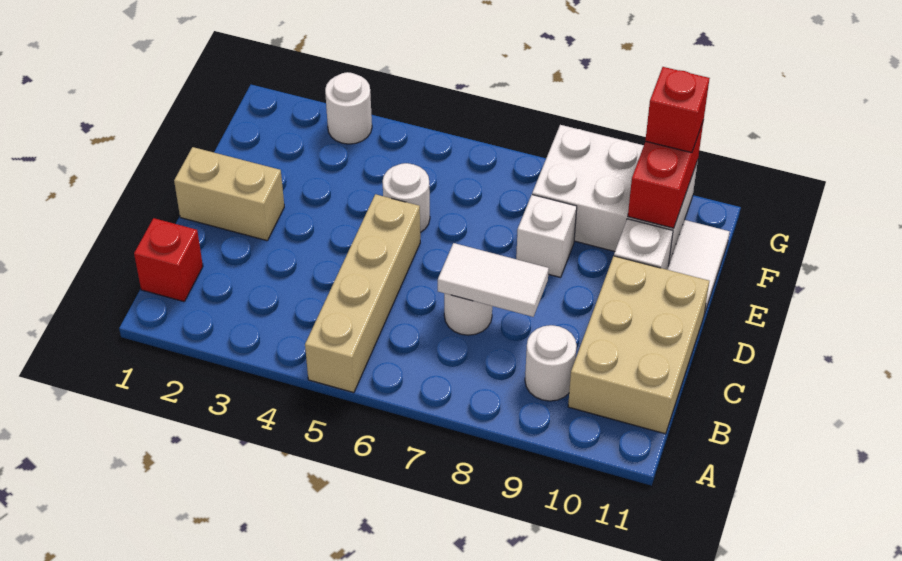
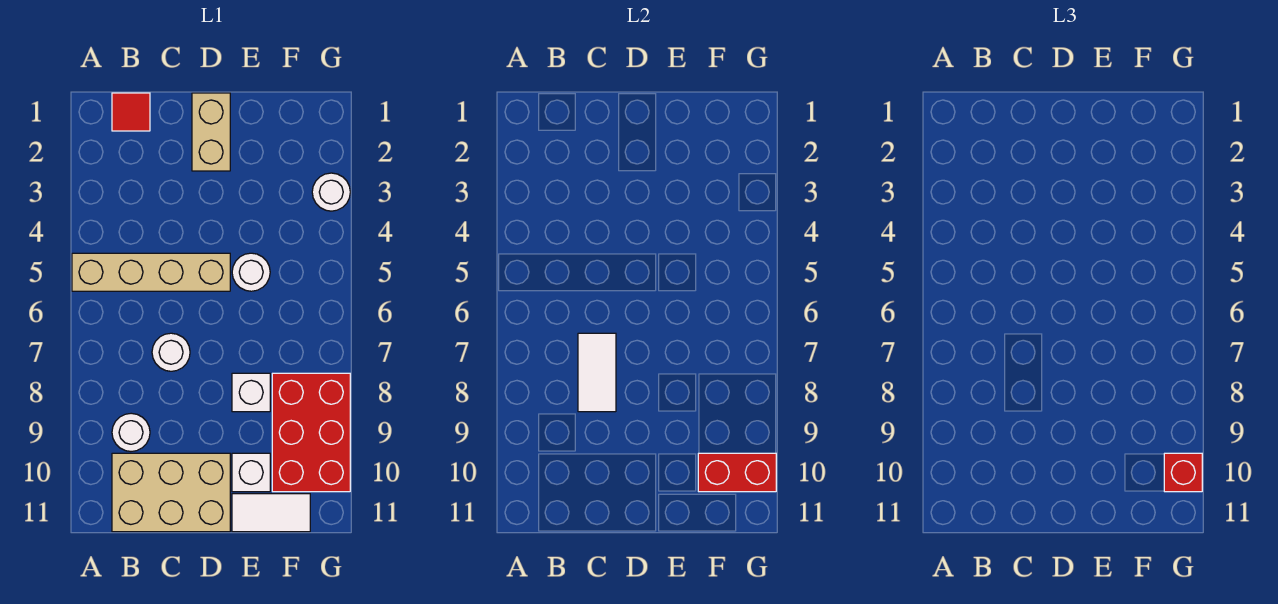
red brick B1 level 1 -> red tile B1 level 1
white brick F8:G10 level 1 -> red brick F8:G10 level 1

